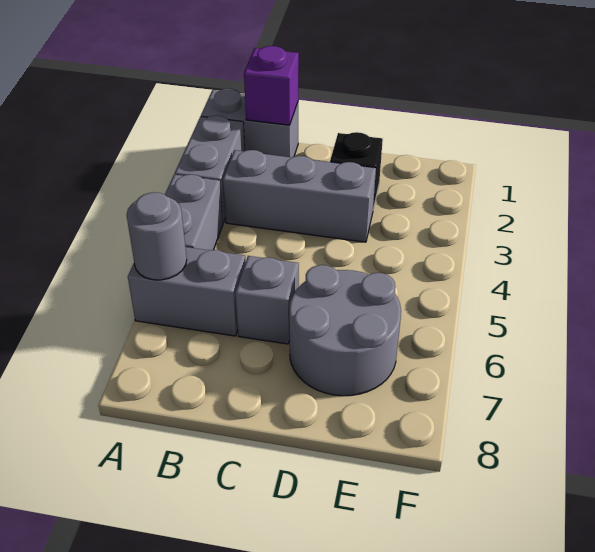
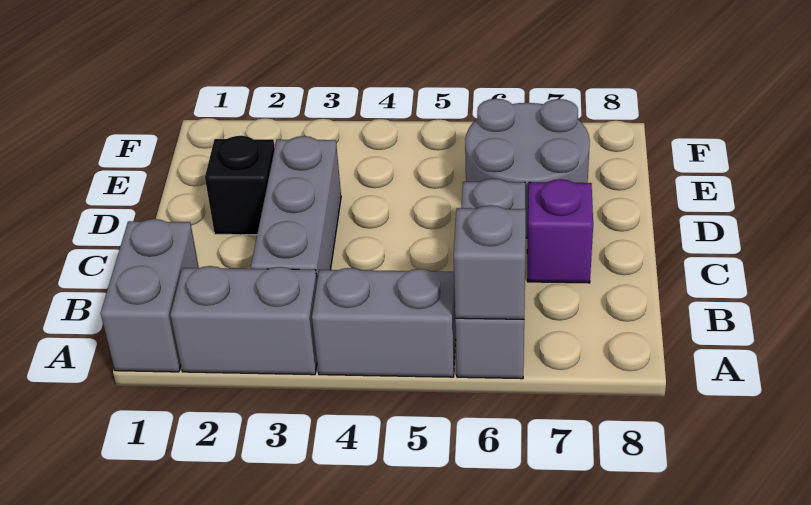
grey round brick A6 level 2 -> grey brick A6 level 2
purple brick B1 level 2 -> purple brick C7 level 1

